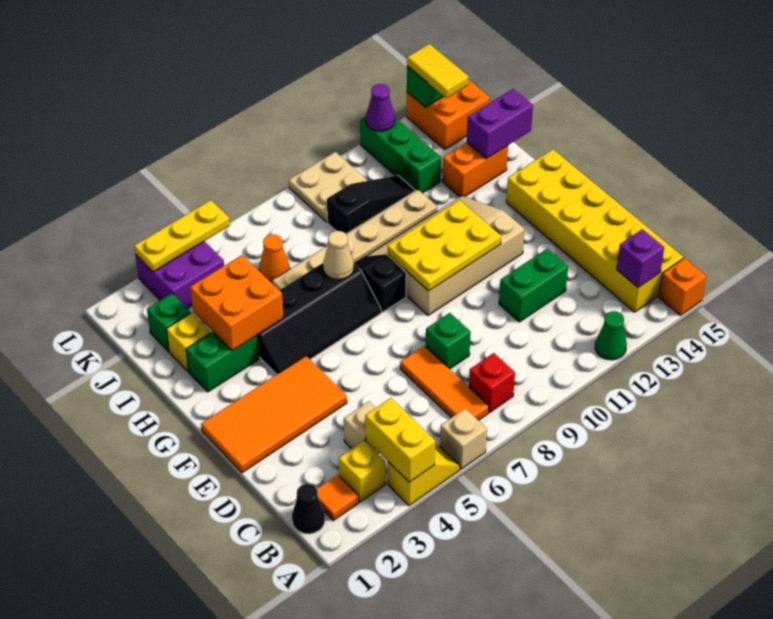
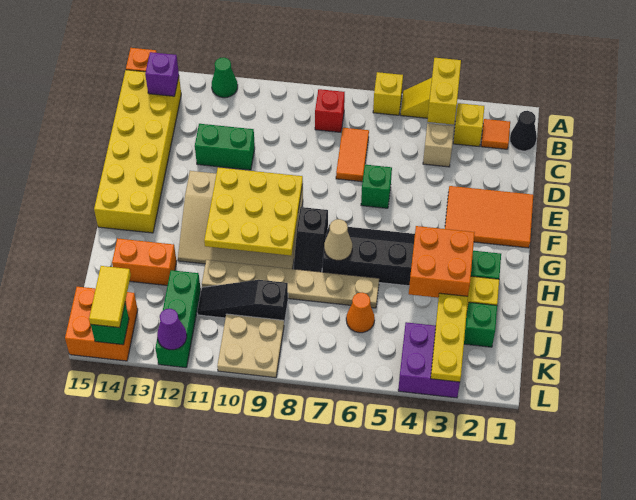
tan brick A6 level 1 -> yellow brick A6 level 1
orange tile B7:D7 level 1 -> orange tile C7:D7 level 1
green brick D8 level 1 -> green brick E6 level 1
orange tile E1:F4 level 1 -> orange tile E1:F3 level 1
yellow plate F9:G11 level 2 -> yellow plate F9:H11 level 2
purple brick I14:I15 level 2 -> none
yellow plate L3:L5 level 2 -> yellow plate J3:L3 level 2

